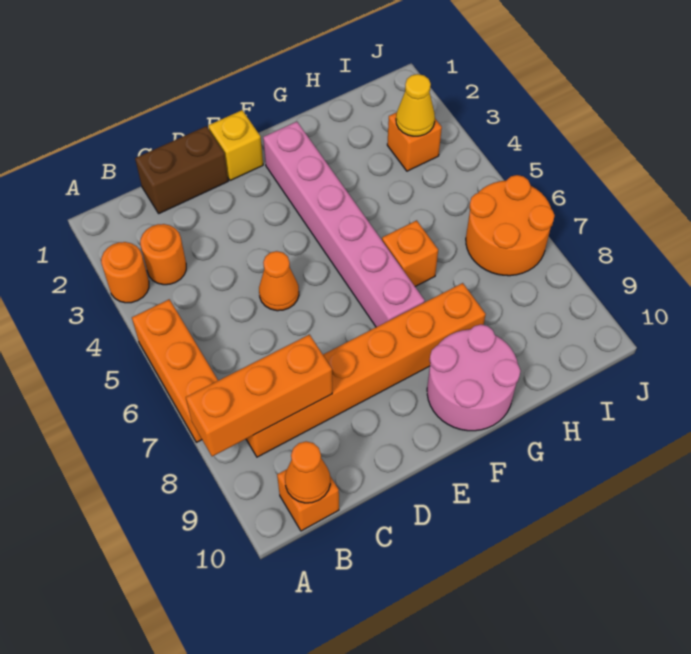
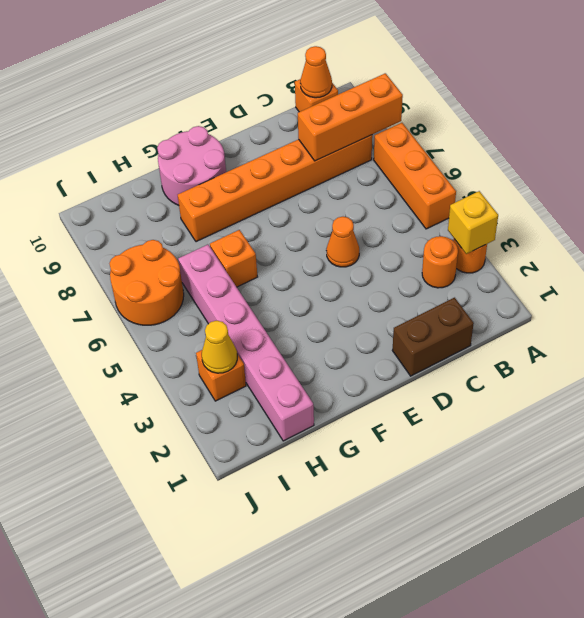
yellow brick E1 level 1 -> yellow brick A3 level 2
pink brick F2:F7 level 1 -> pink brick H1:H6 level 1

